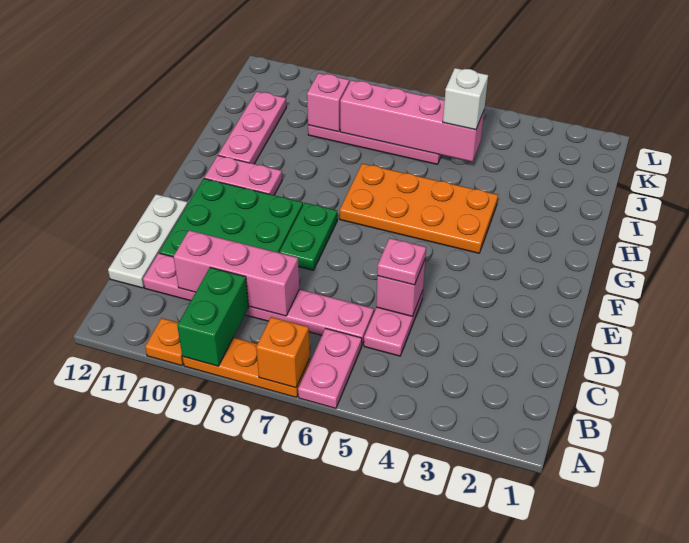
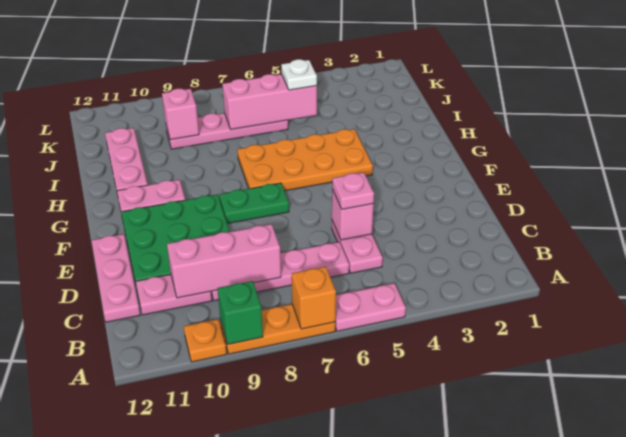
pink plate A6:B6 level 1 -> pink plate A5:A6 level 1
green brick A9:B9 level 2 -> green brick A9 level 2
white plate C12:E12 level 1 -> pink plate C12:E12 level 1
green plate E8:F8 level 1 -> green plate F7:F8 level 1
pink brick J5:J8 level 2 -> pink brick J5:J7 level 2
white brick J5 level 3 -> white plate J5 level 3

